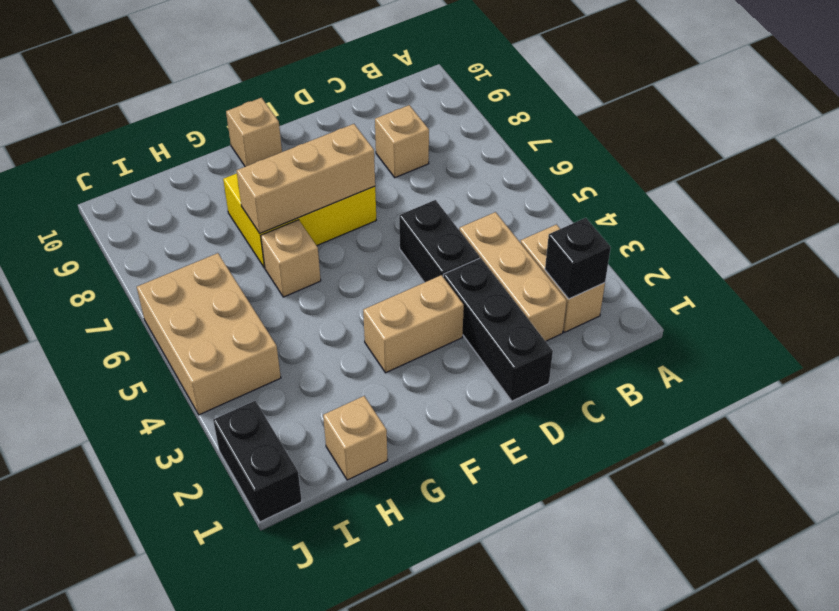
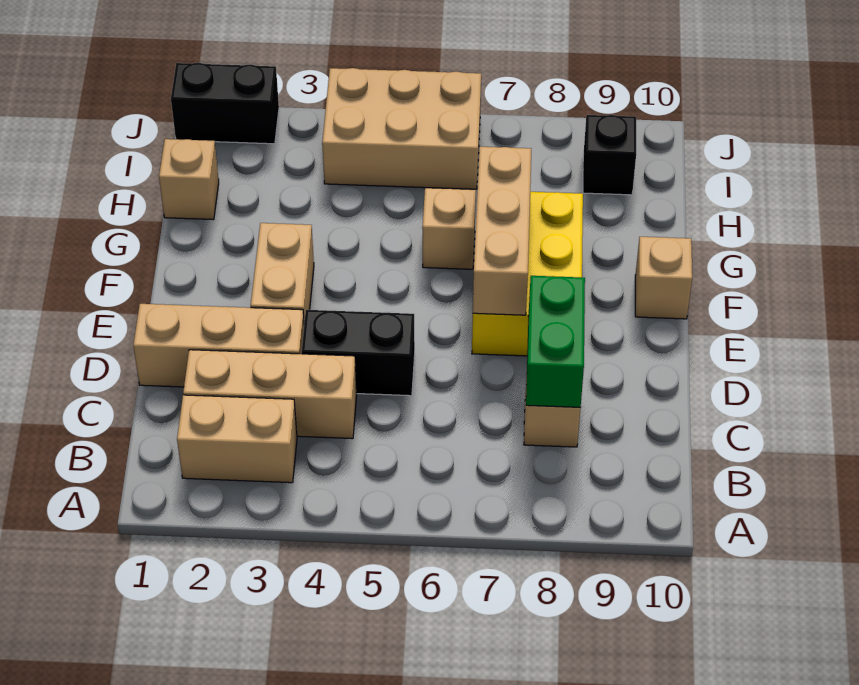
black brick B2 level 2 -> black brick I9 level 1
none -> green brick C8:D8 level 2
black brick D1:D3 level 1 -> tan brick D1:D3 level 1

